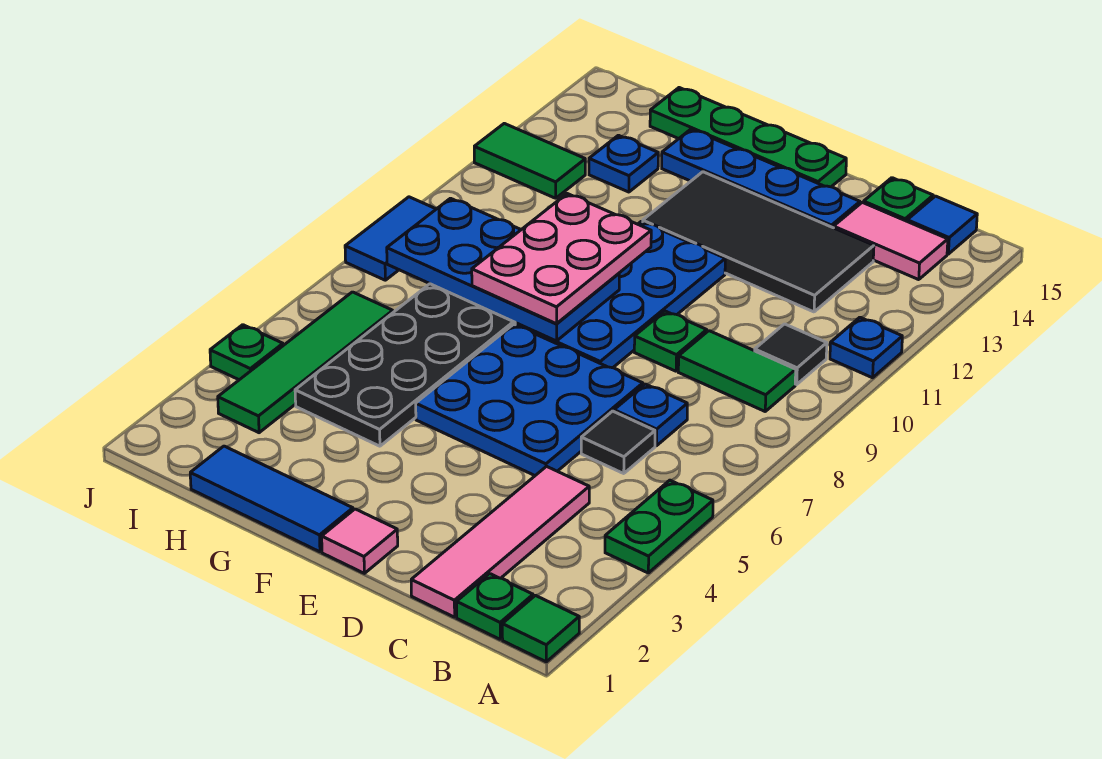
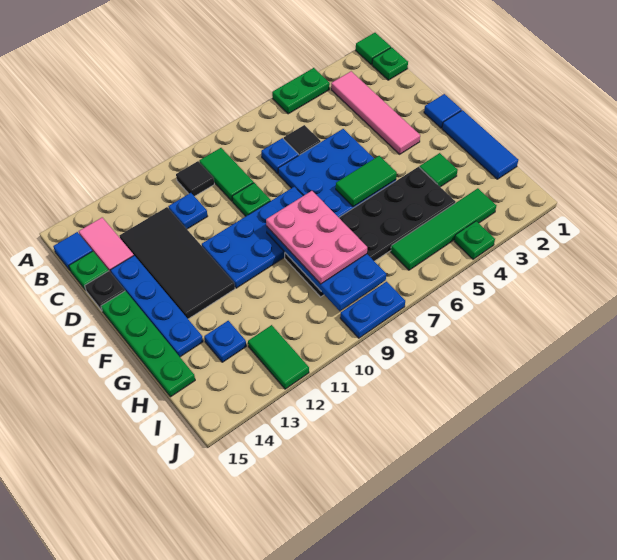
blue plate A11 level 1 -> blue plate C11 level 1
pink tile C1:C4 level 1 -> pink tile B3:E3 level 1
none -> black plate D15 level 1
pink tile E1 level 1 -> blue tile E1 level 1
none -> green tile F5:F6 level 2
pink plate F8:G10 level 3 -> pink plate F8:H9 level 3
none -> green tile G3 level 1
blue tile J8:J9 level 1 -> blue plate J8:J9 level 1

